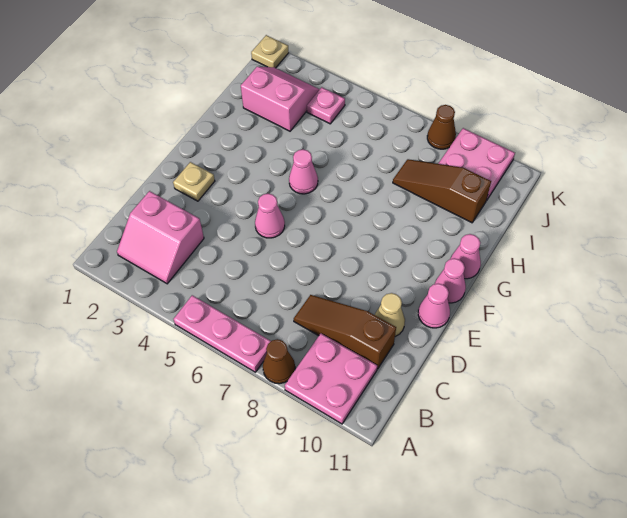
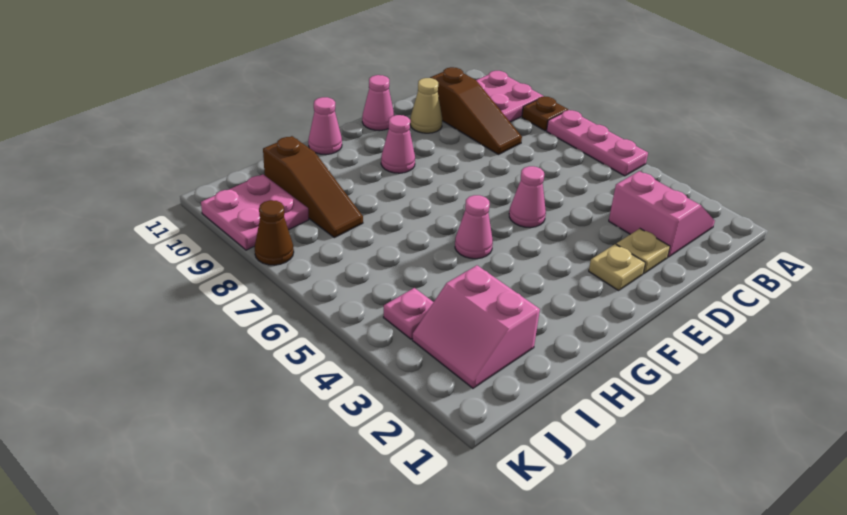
brown cone A8 level 1 -> brown plate A8 level 1
pink cone F11 level 1 -> pink cone F9 level 1
tan plate K1 level 1 -> tan plate D2 level 1

